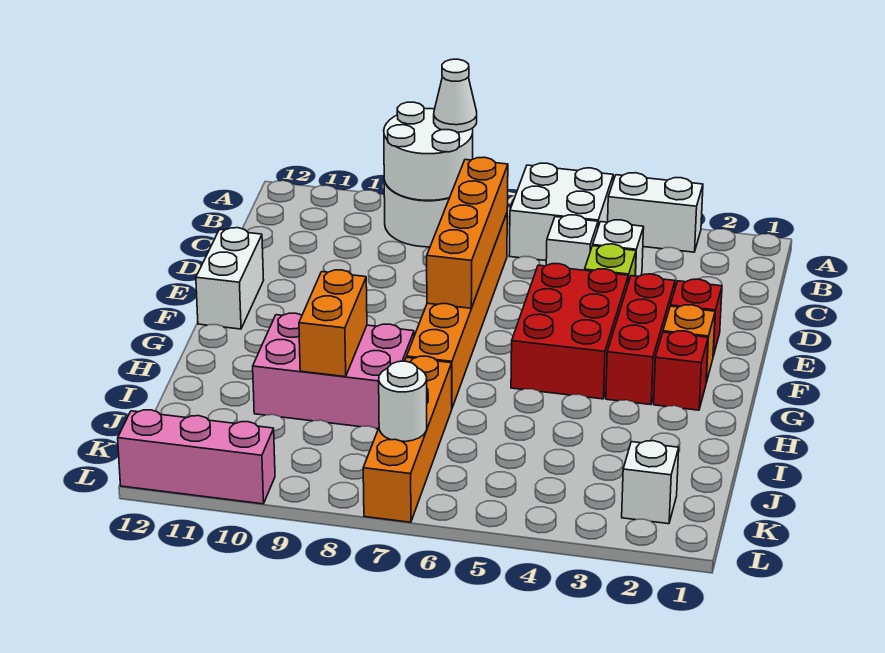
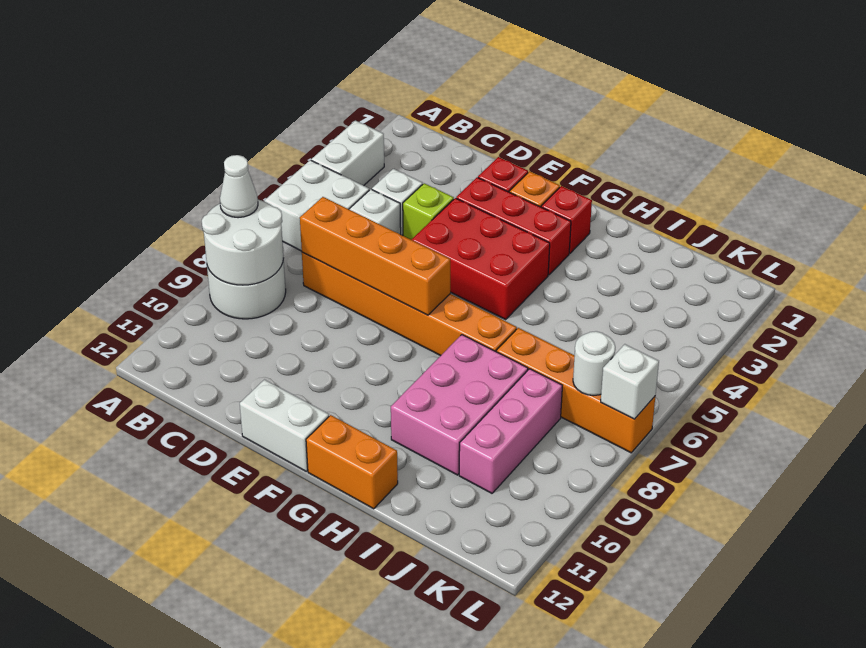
orange brick H9:I9 level 2 -> orange brick G12:H12 level 1
white brick K2 level 1 -> white brick L7 level 2
pink brick L10:L12 level 1 -> pink brick J8:J10 level 1

